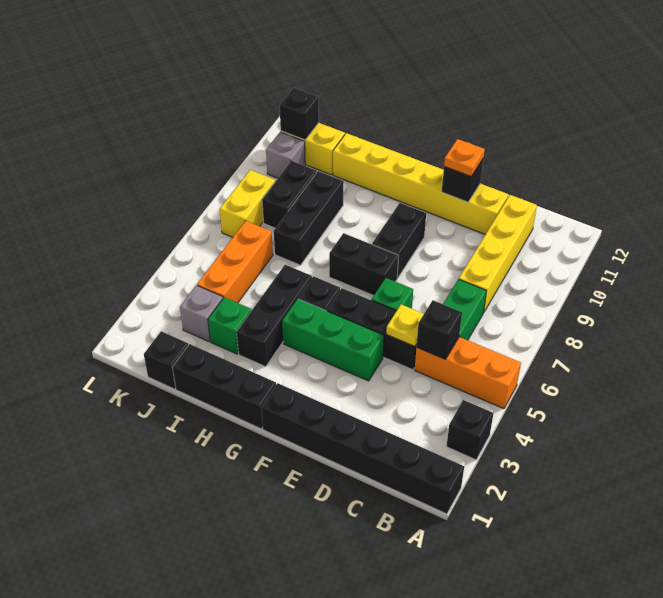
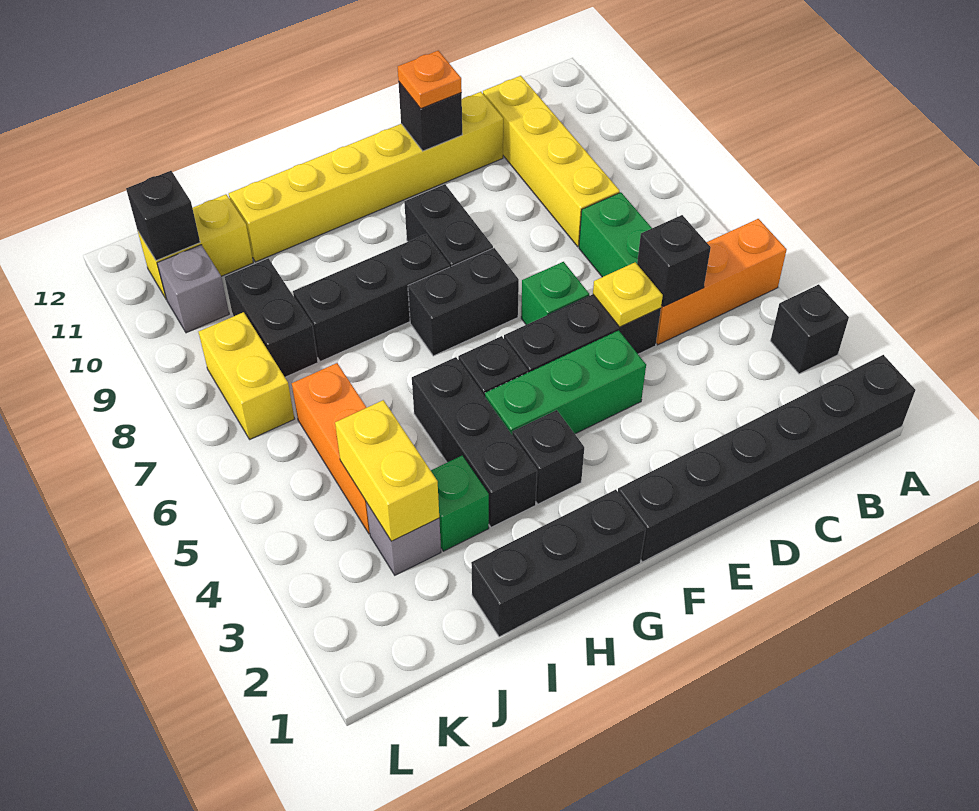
black brick I7:I9 level 1 -> black brick G8:I8 level 1
black brick J1 level 1 -> black brick G3 level 1
none -> yellow brick J3:J4 level 2

